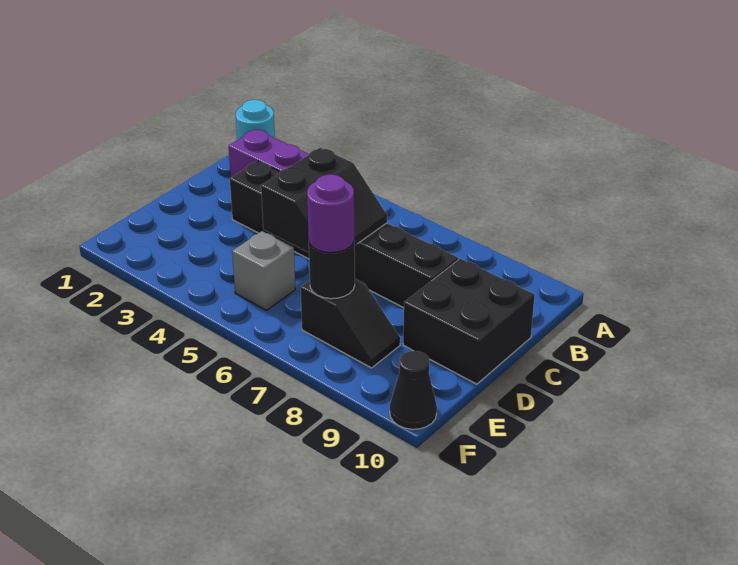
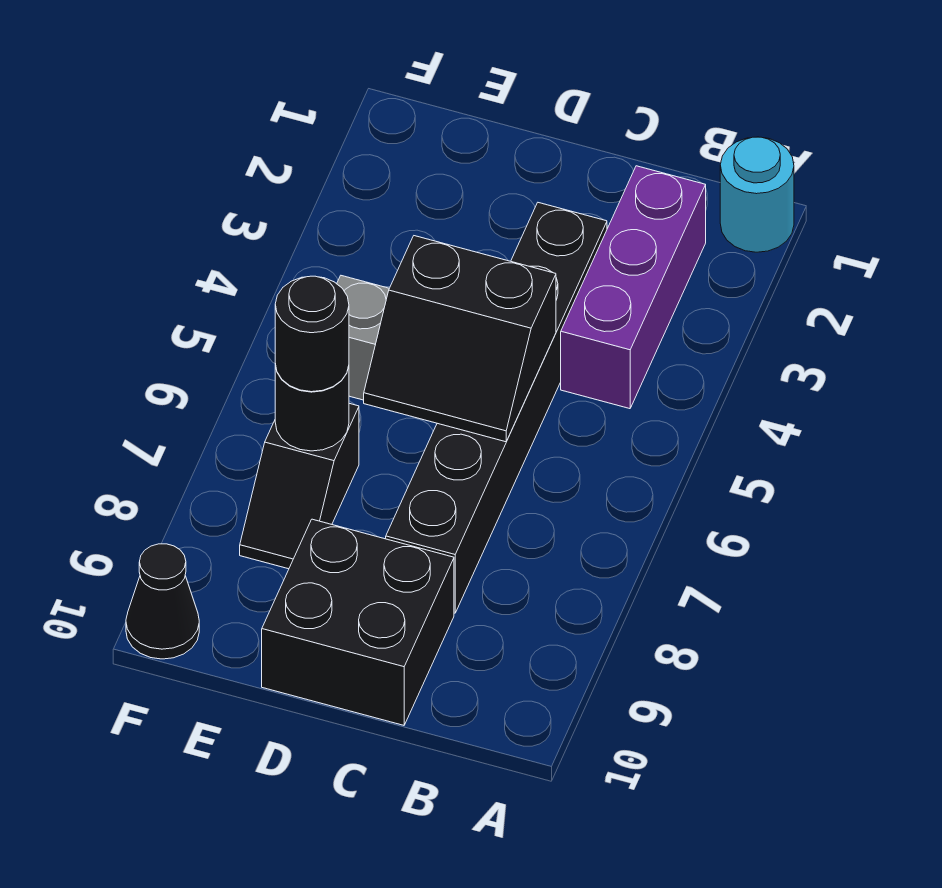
purple round brick E7 level 3 -> black round brick E7 level 3

